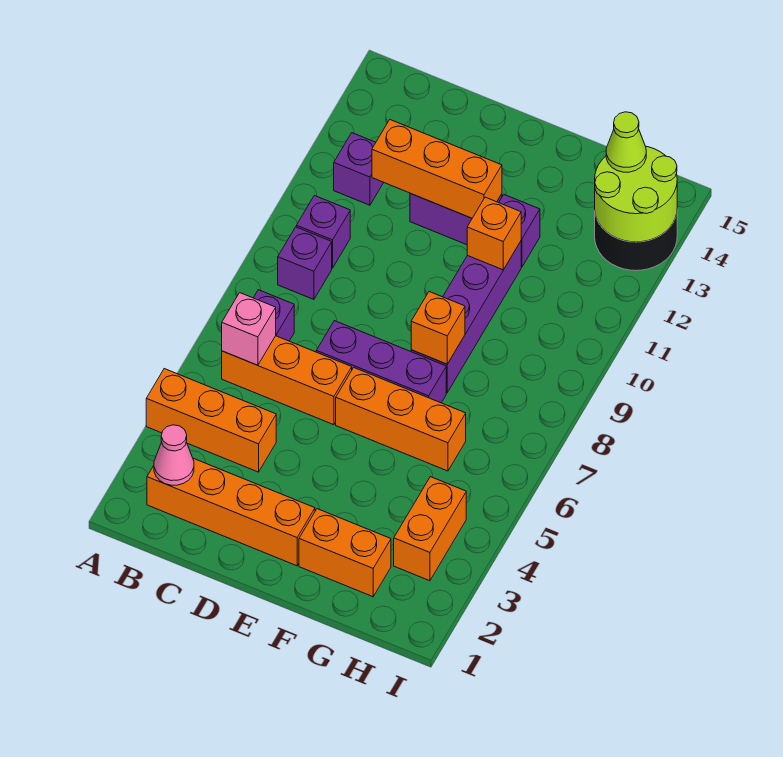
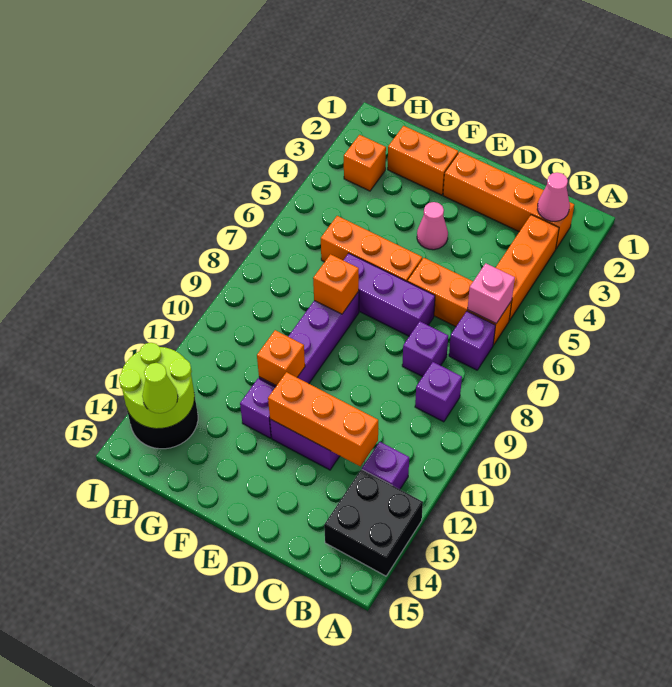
orange brick A4:C4 level 1 -> orange brick B3:B5 level 1
none -> black brick A13:B14 level 1
purple brick B10 level 1 -> purple brick C8 level 1
none -> pink cone E4 level 1
orange brick H3:H4 level 1 -> orange brick H3 level 1

